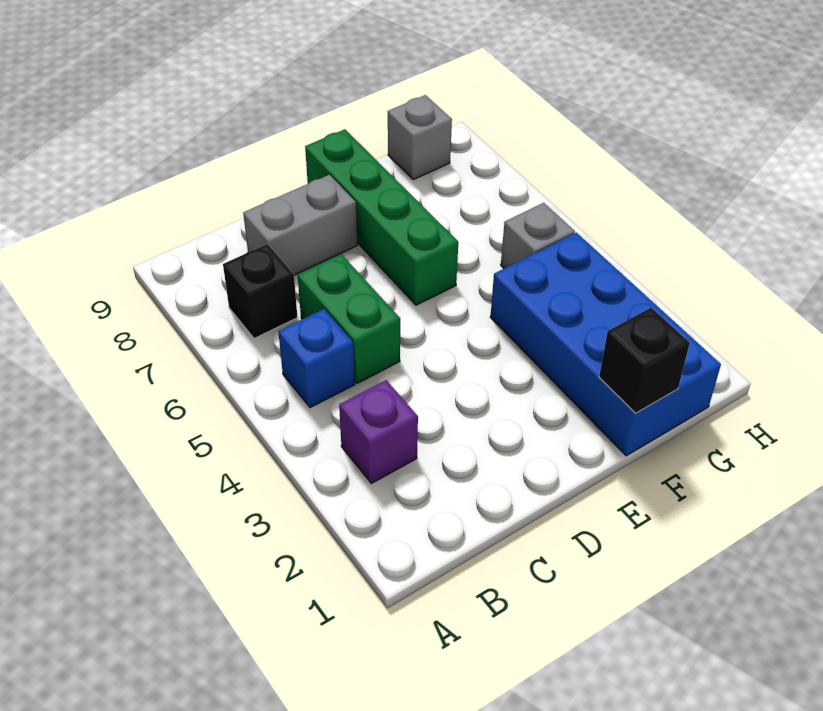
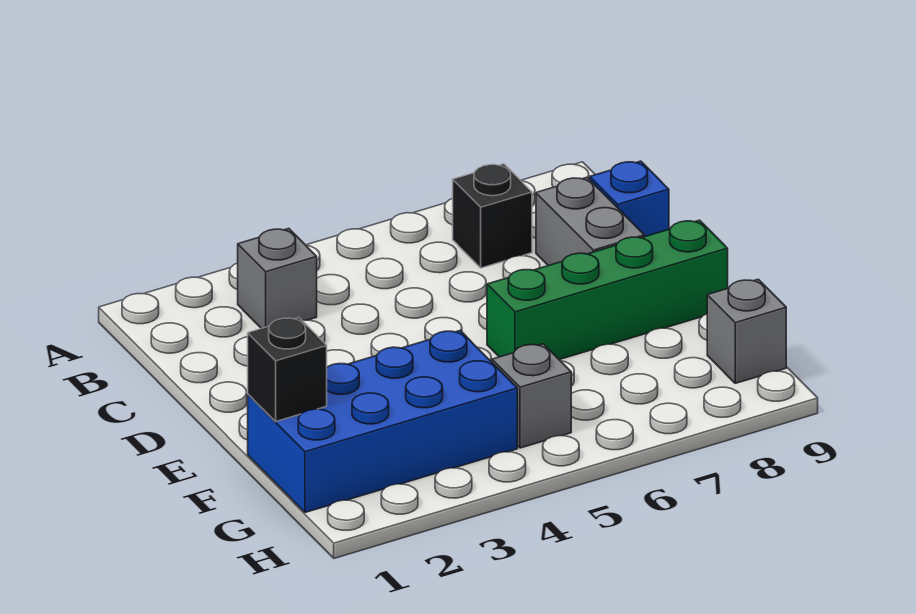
purple brick B3 level 1 -> grey brick B3 level 1
blue brick B5 level 1 -> blue brick C9 level 1
green brick C5:C6 level 1 -> none

